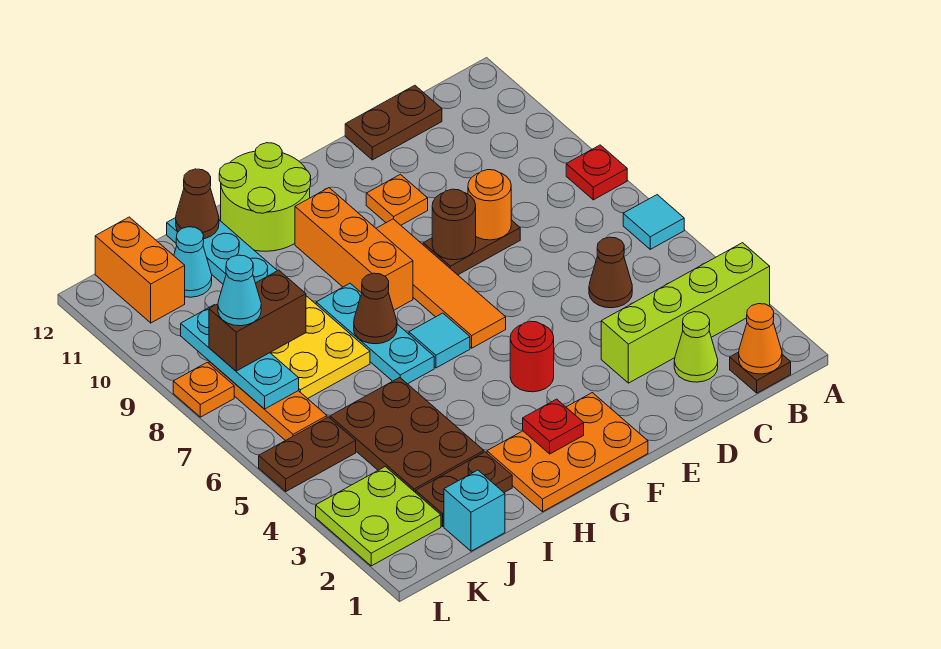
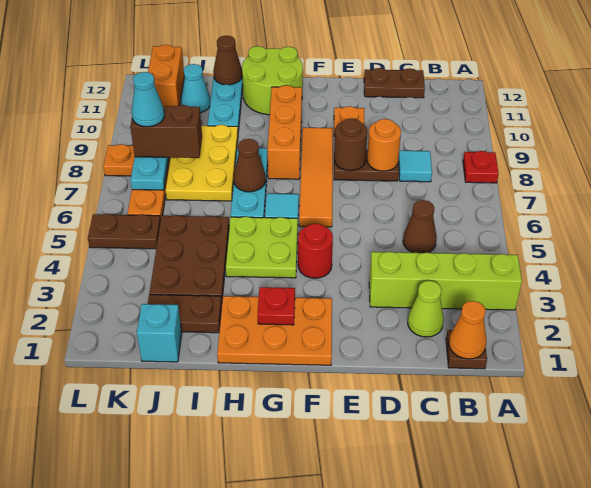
cyan tile A6 level 1 -> cyan tile C8 level 1
lime plate K2:L3 level 1 -> lime plate G4:H5 level 1

